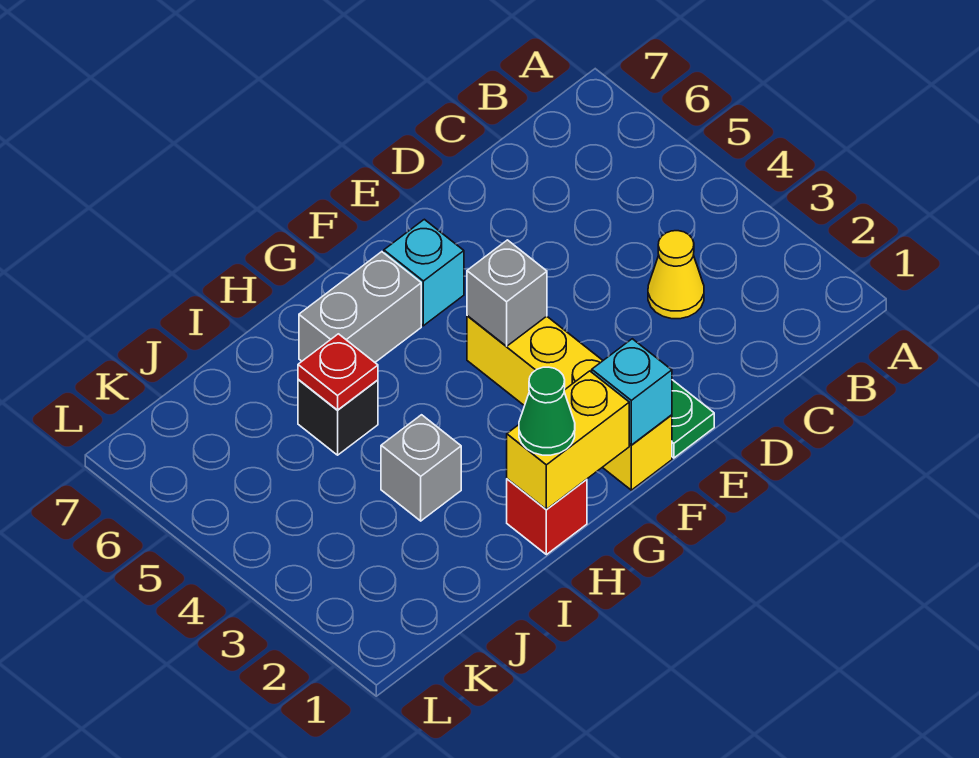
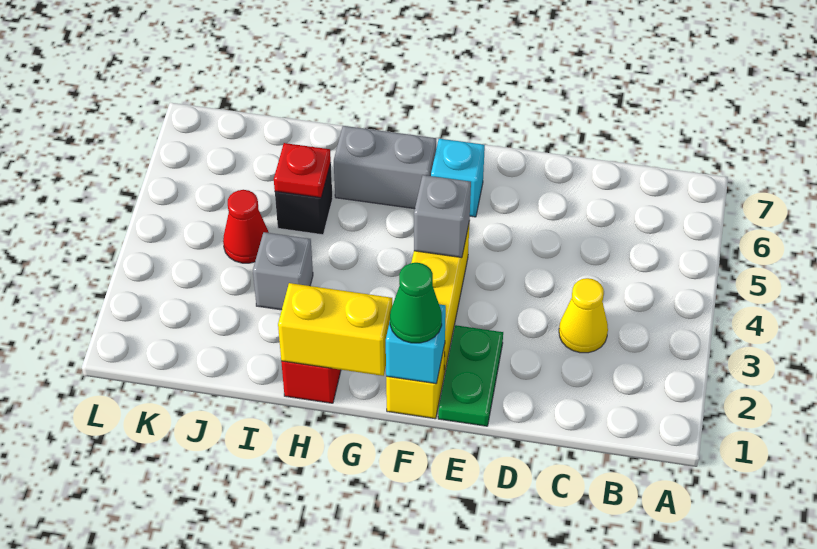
green cone H1 level 3 -> green cone F1 level 3
none -> red cone J4 level 1

